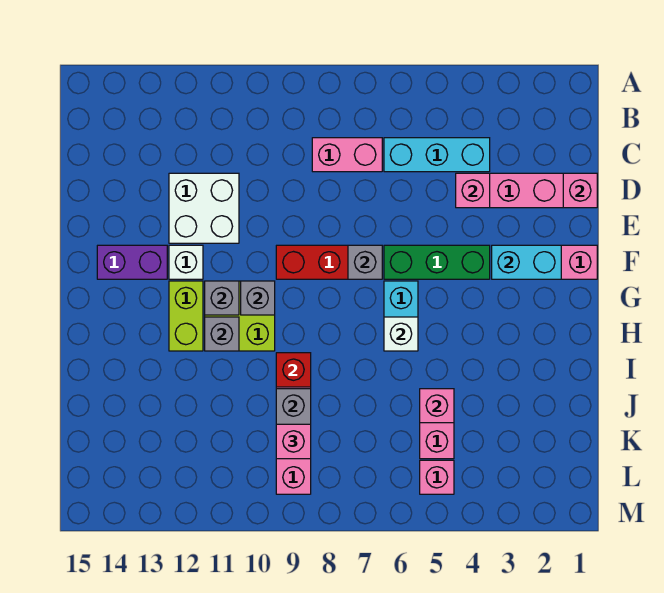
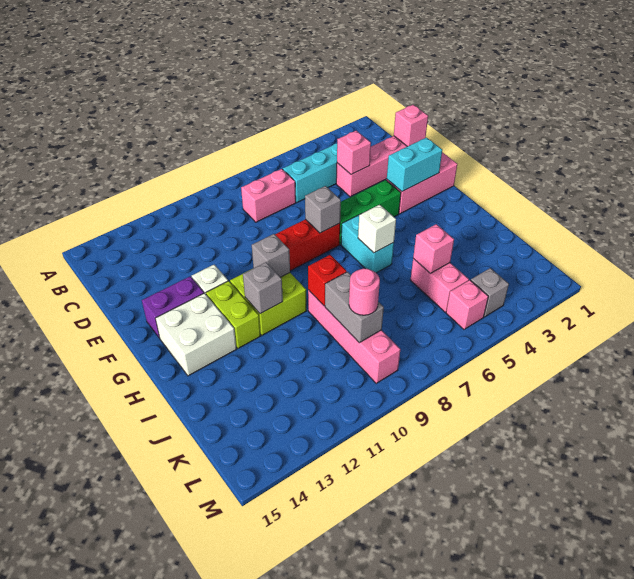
white brick D11:E12 level 1 -> white brick G13:H14 level 1
grey brick G11 level 2 -> grey brick L4 level 1
pink brick K9 level 3 -> pink round brick K9 level 3

